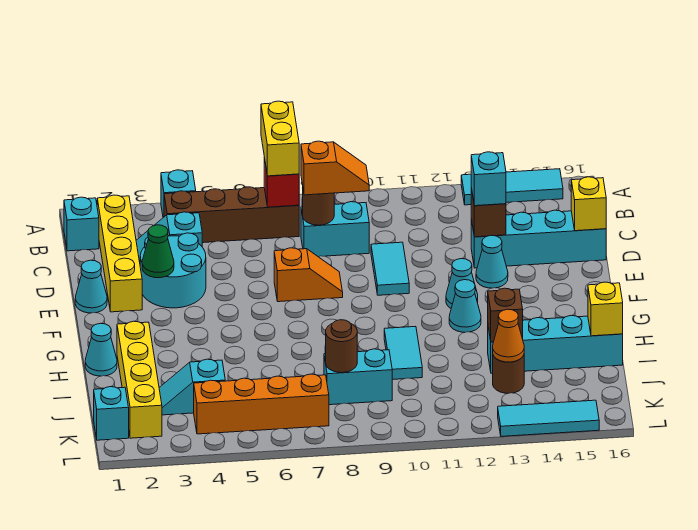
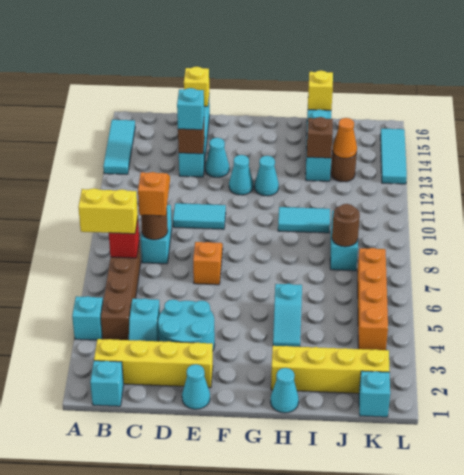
green cone E3 level 2 -> none
cyan slope J3:J4 level 1 top 4 -> cyan slope H4:H5 level 1 top 5

